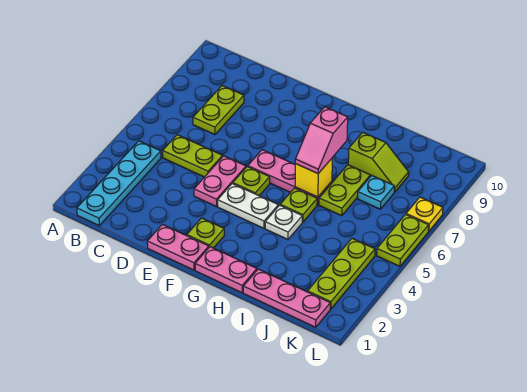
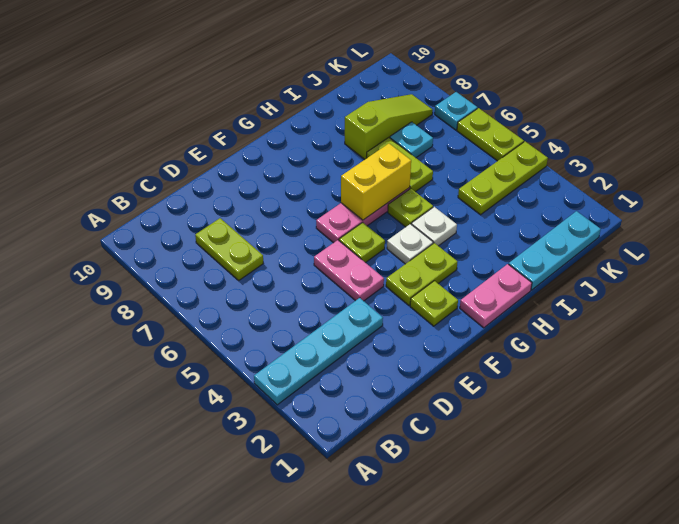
cyan plate B1:B4 level 1 -> cyan plate A3:D3 level 1
lime plate C5:D5 level 1 -> lime plate F3:G3 level 1
pink plate E1:F1 level 1 -> none
white plate F4:G4 level 1 -> white plate G4 level 1
yellow brick H6 level 2 -> yellow brick G6:H6 level 2
pink slope H6:H7 level 3 top 7 -> none
pink plate I1:K1 level 1 -> cyan plate I1:K1 level 1
lime slope I8:J8 level 1 top I -> lime slope I8:K8 level 1 top I
lime plate K2:K4 level 1 -> lime plate J4:L4 level 1
yellow plate L7 level 1 -> cyan plate L7 level 1

